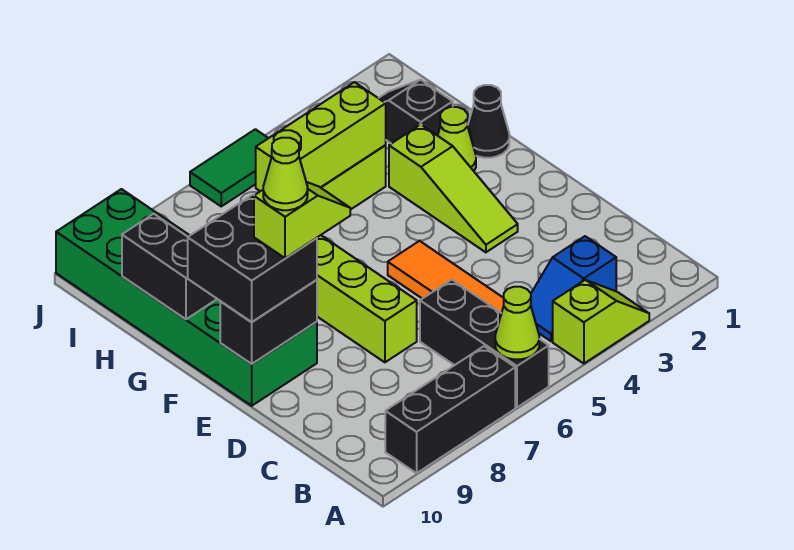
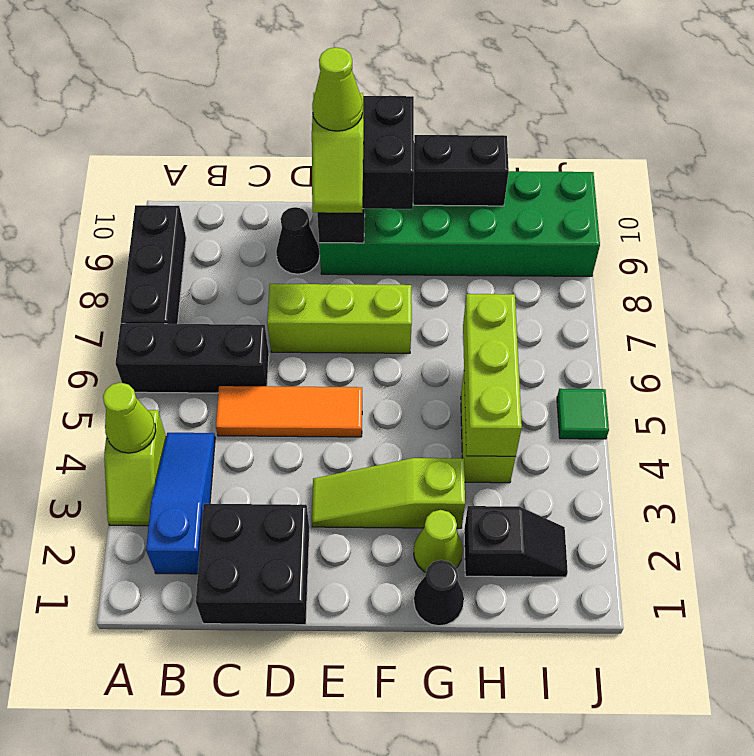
lime cone A6 level 2 -> lime cone A4 level 2
blue slope B3:B4 level 1 top 3 -> blue slope B2:B4 level 1 top 2
none -> black brick C1:D2 level 1
none -> black cone D9 level 1
green tile J5:J6 level 1 -> green tile J5 level 1

